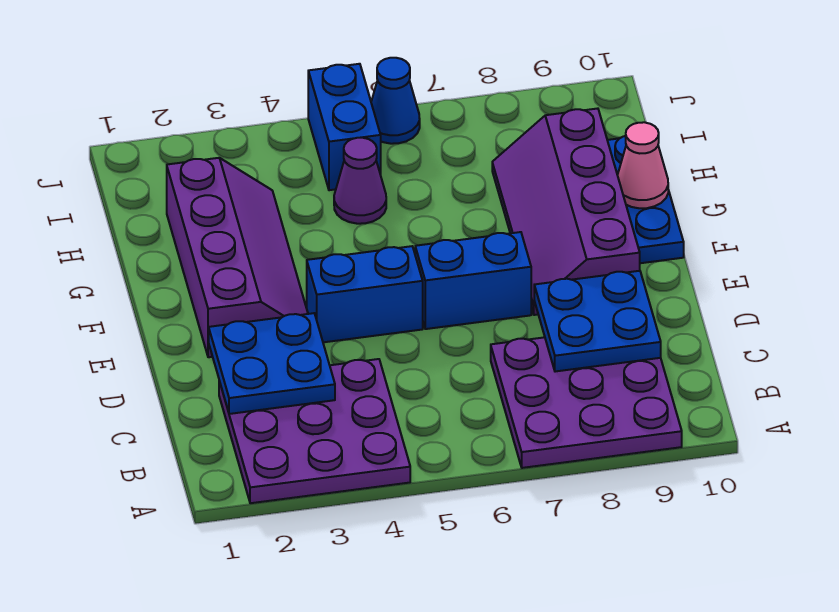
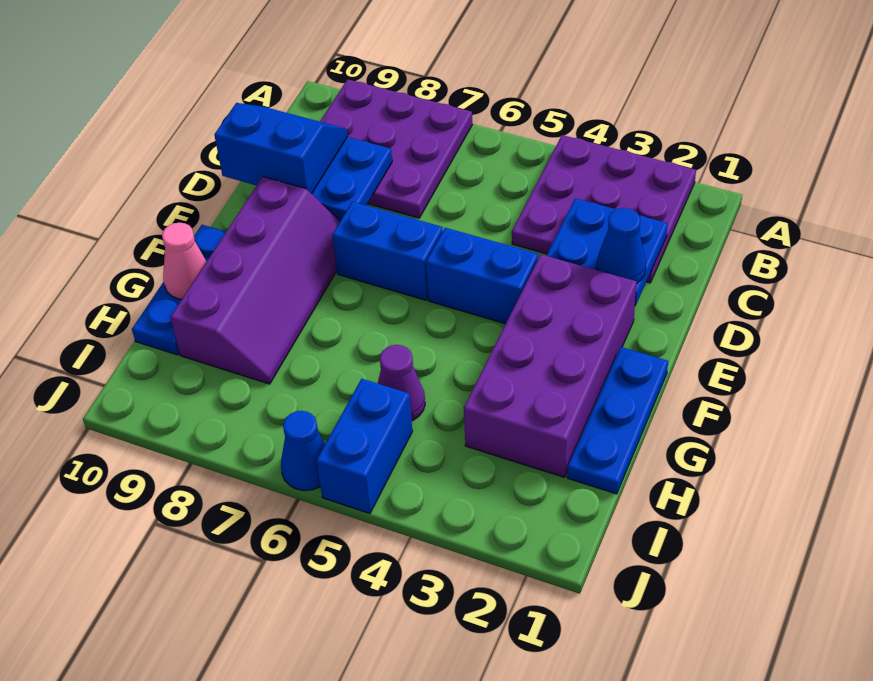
none -> blue slope C9:D10 level 3 top D
none -> blue cone D2 level 3
purple slope E2:H3 level 1 top 2 -> purple brick E2:H3 level 1
none -> blue plate F1:H1 level 1

